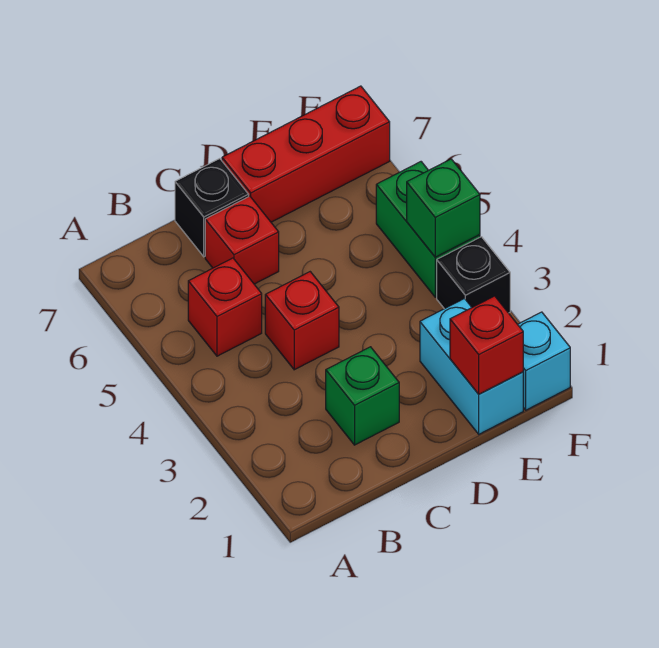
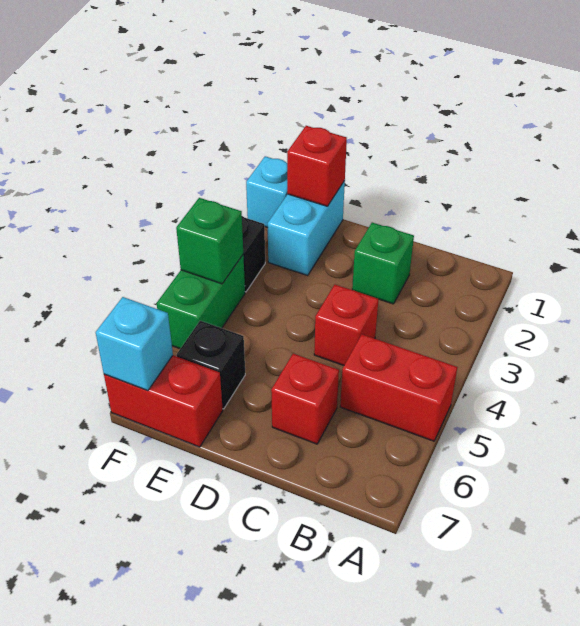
red brick B5 level 1 -> red brick A5:B5 level 1
black brick C7 level 1 -> black brick E6 level 1
red brick D7:F7 level 1 -> red brick E7:F7 level 1
none -> cyan brick F7 level 2

